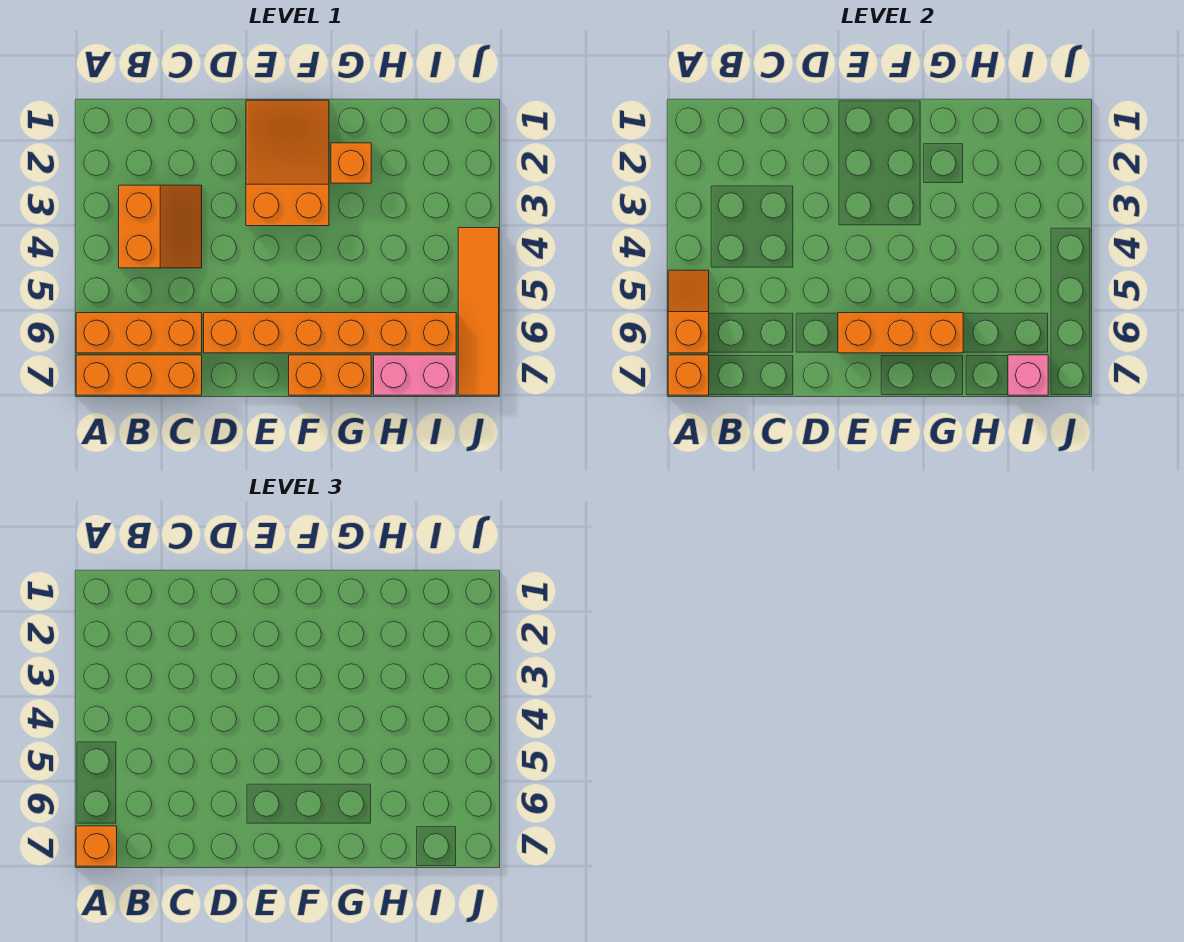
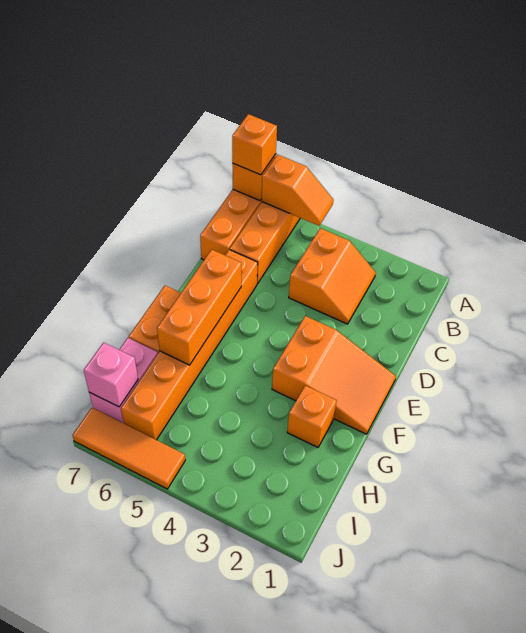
orange slope B3:C4 level 1 top B -> orange slope B3:C4 level 1 top 4
orange tile J4:J7 level 1 -> orange tile J5:J7 level 1

